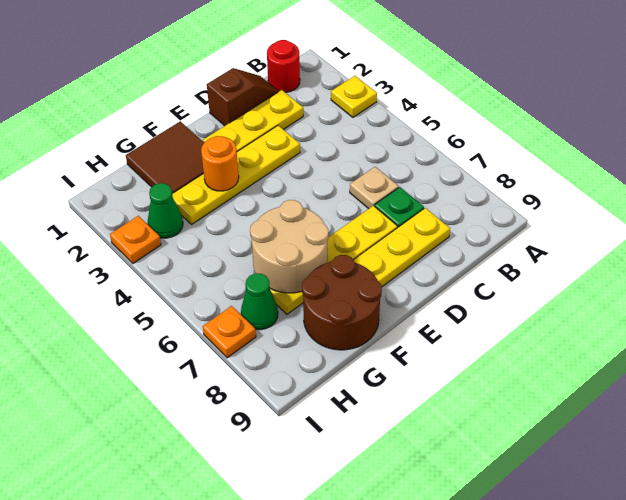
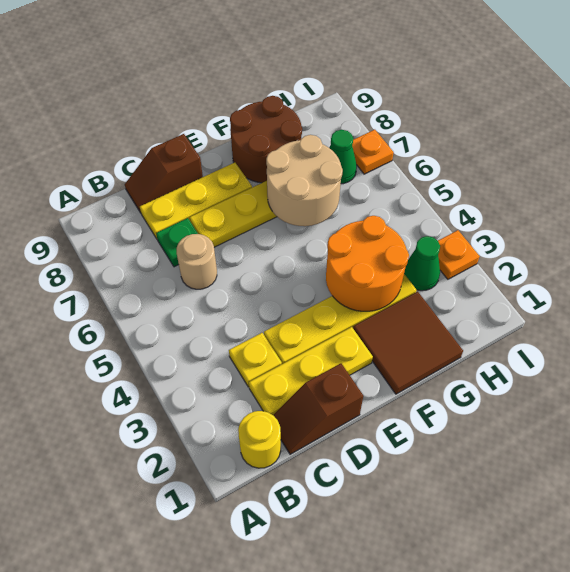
yellow plate A3 level 1 -> yellow plate C3 level 1
red round brick B1 level 1 -> yellow round brick B1 level 1
tan plate C6 level 1 -> tan round brick C6 level 1
none -> brown slope C9:D9 level 1 top D
orange round brick F3 level 2 -> orange round brick F3:G4 level 2

